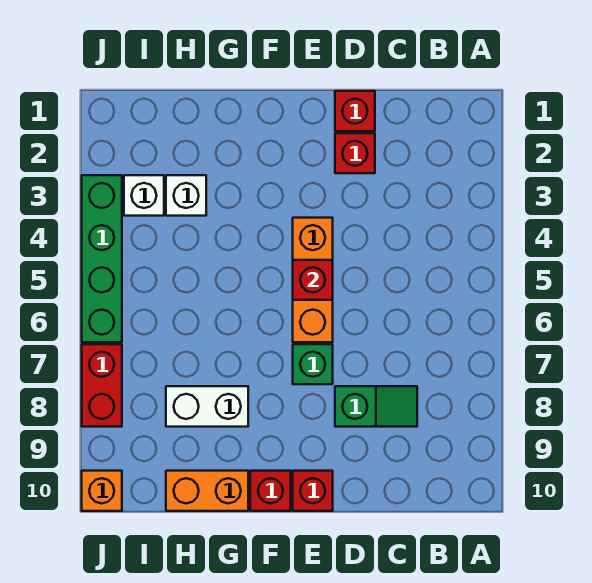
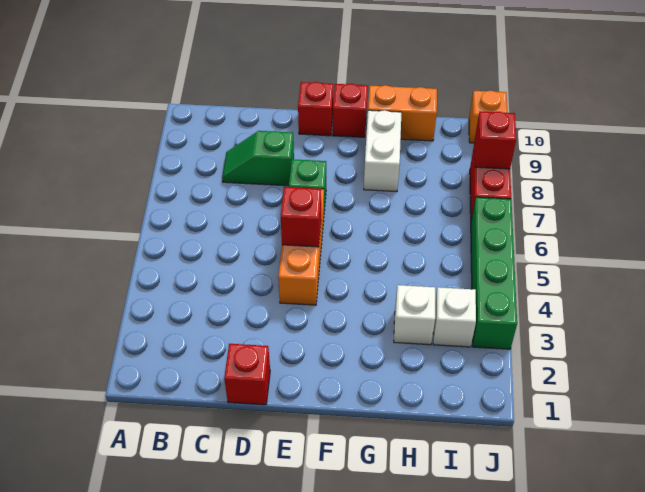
red brick D2 level 1 -> red brick J8 level 2
white brick G8:H8 level 1 -> white brick G8:G9 level 1

